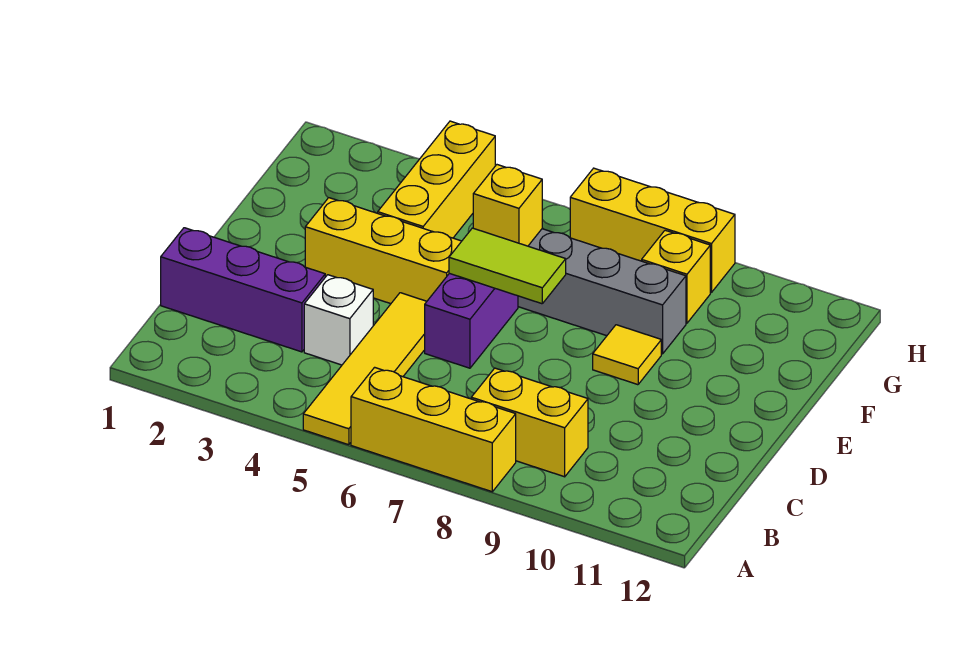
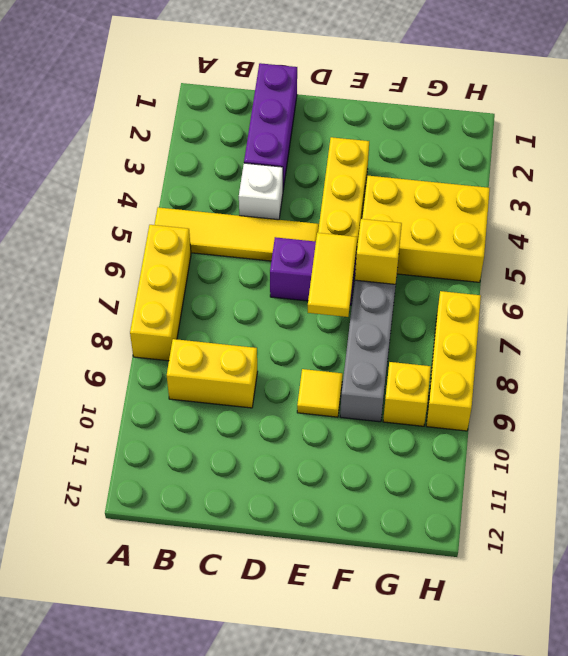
yellow brick B8:B9 level 1 -> yellow brick B9:C9 level 1
lime tile E6:E7 level 2 -> yellow tile E6:E7 level 2
yellow brick F4:H4 level 1 -> yellow brick F4:H5 level 1

